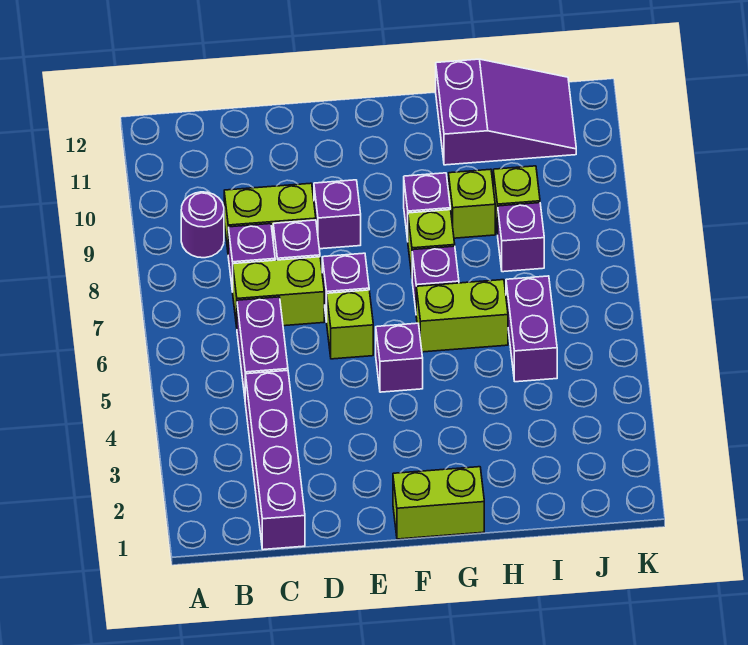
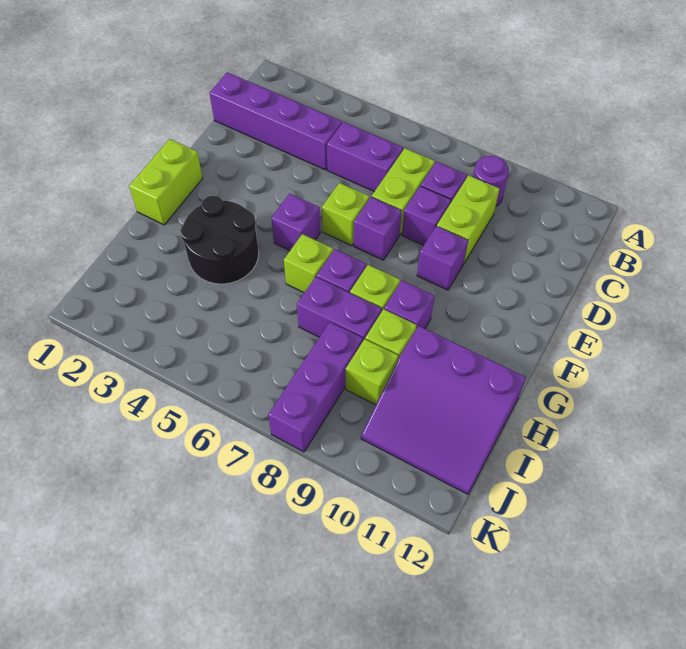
none -> black round brick G3:H4 level 1
lime brick G6:H6 level 1 -> lime brick G6 level 1
purple slope H11:J12 level 1 top H -> purple slope H10:J12 level 1 top H
purple brick I5:I6 level 1 -> purple brick H7:H8 level 1
purple brick I8 level 1 -> purple brick I8:K8 level 1

